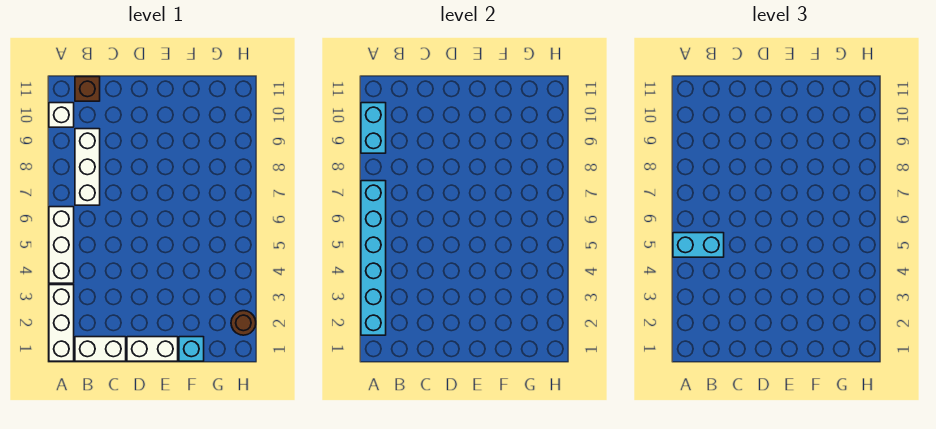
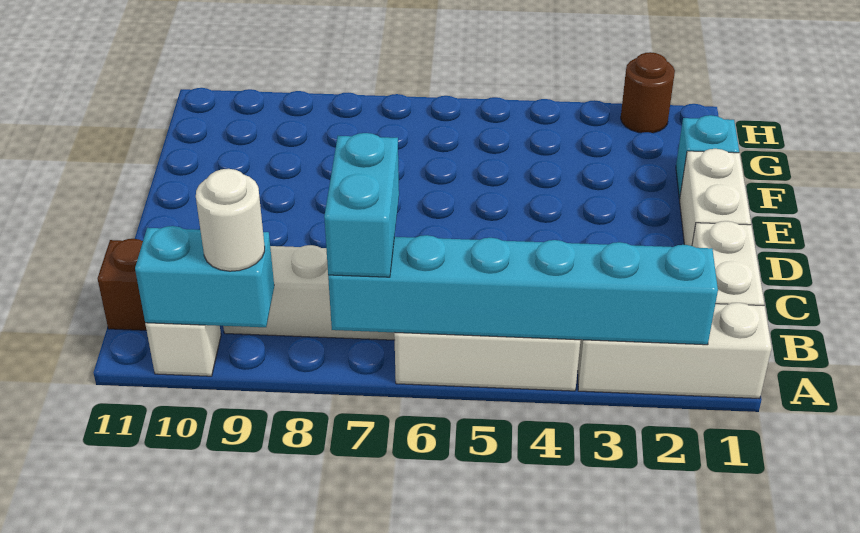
cyan brick A5:B5 level 3 -> cyan brick A7:B7 level 3
none -> white round brick A9 level 3

